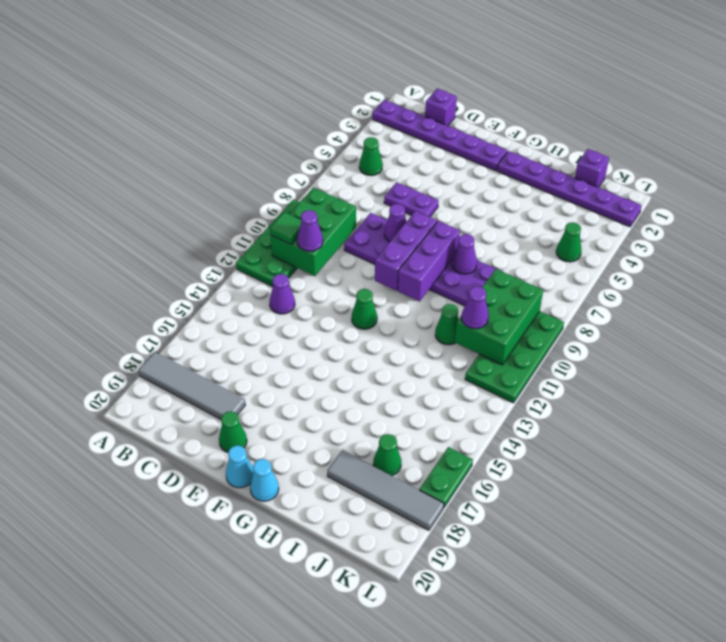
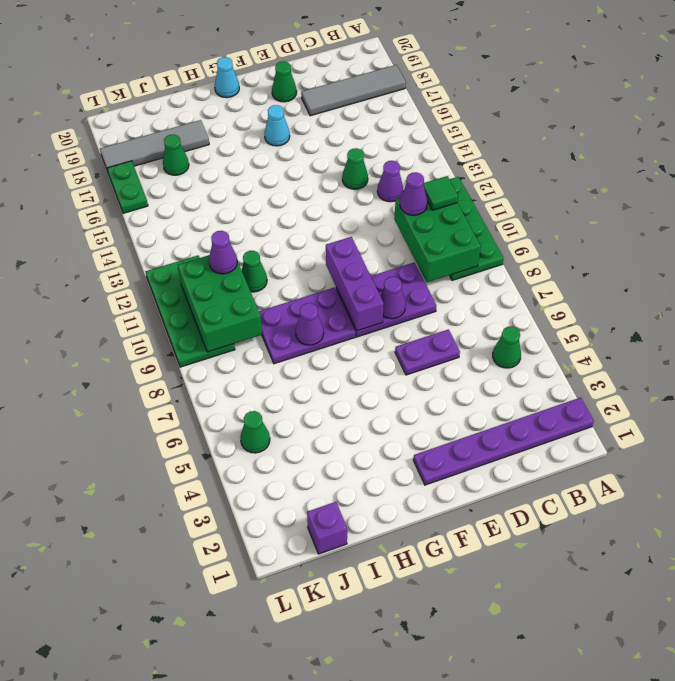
purple brick C1 level 1 -> none
green cone F12 level 1 -> green cone D14 level 1
cyan cone F20 level 1 -> cyan cone F17 level 1
purple plate G2:L2 level 1 -> none
purple brick G8:G10 level 2 -> none

